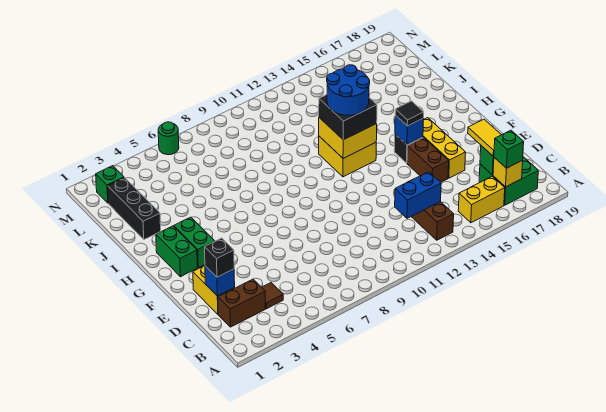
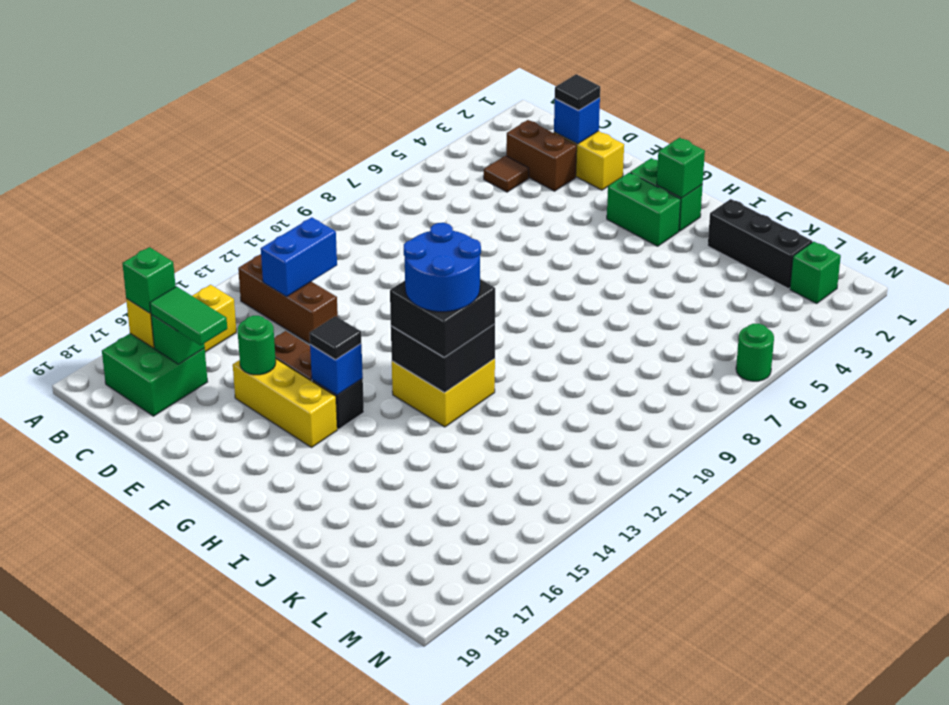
brown brick C2:C3 level 1 -> brown brick C3:D3 level 1
yellow tile C17:D17 level 3 -> green tile C17:D17 level 3
black brick D2 level 3 -> black tile D2 level 3
none -> green round brick E16 level 2
none -> green brick H2 level 2
yellow brick H12:I13 level 2 -> black brick H12:I13 level 2

